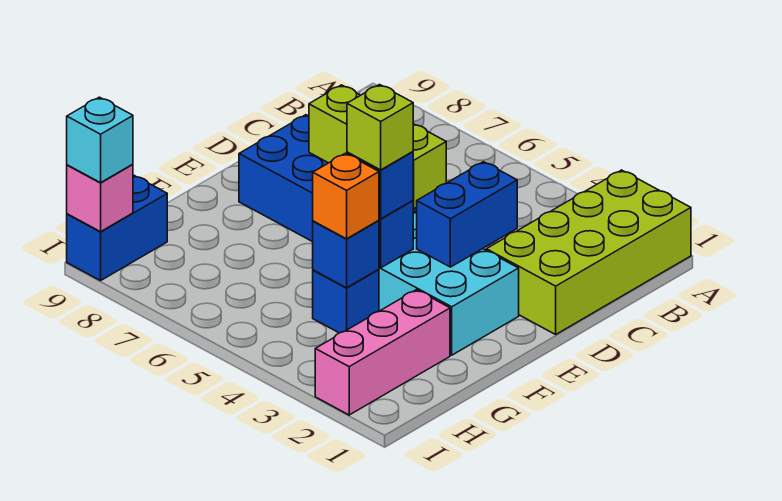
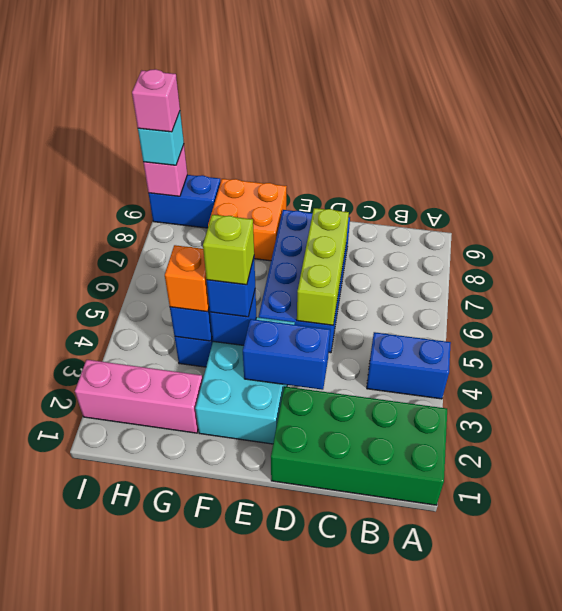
lime brick A1:D2 level 1 -> green brick A1:D2 level 1
none -> blue brick A4:B4 level 1
none -> orange brick F8:G9 level 1
none -> pink brick I9 level 4

